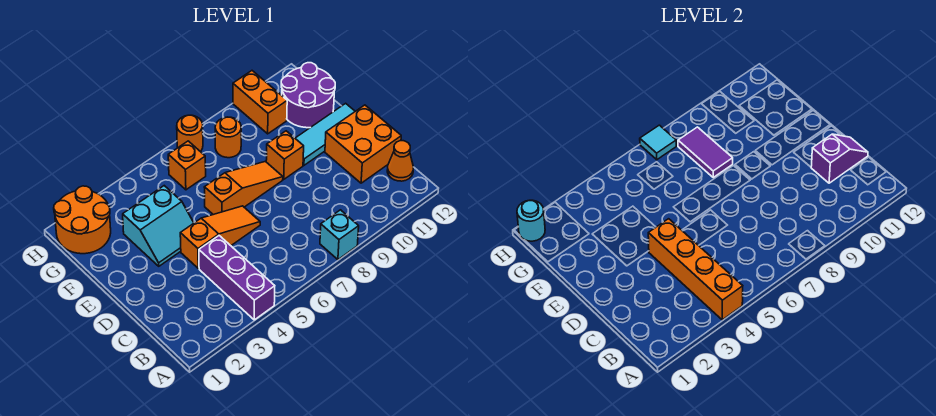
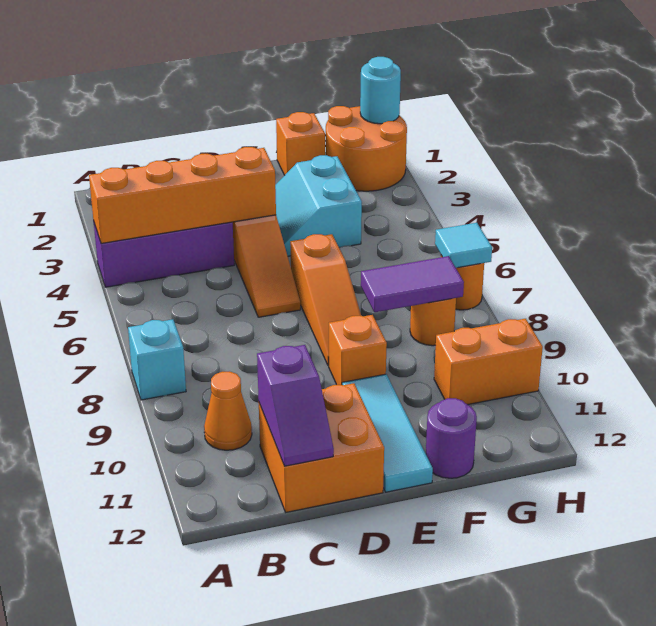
orange cone B12 level 1 -> orange cone B10 level 1
purple round brick F11:G12 level 1 -> purple round brick F12 level 1
orange brick G6 level 1 -> orange brick F1 level 1

